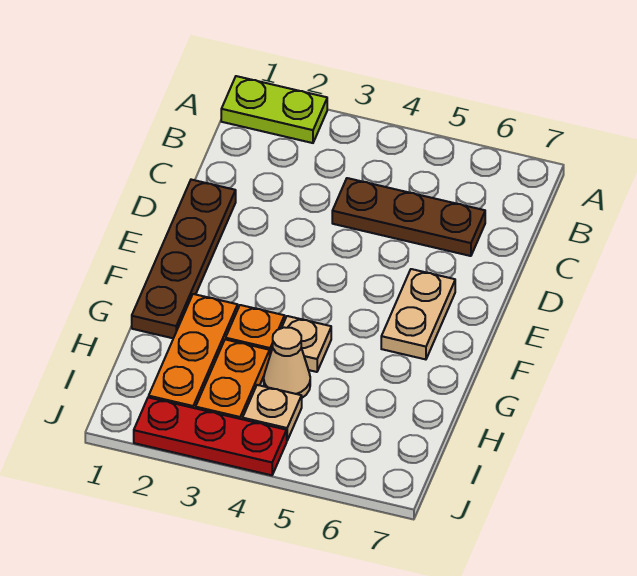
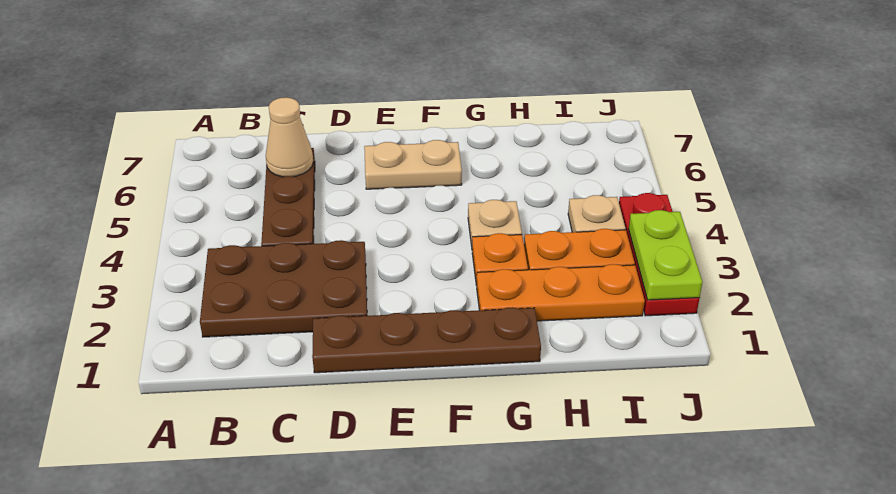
lime plate A1:A2 level 1 -> lime plate J2:J3 level 2
none -> brown plate B2:D3 level 1
tan cone H4 level 1 -> tan cone C6 level 2

